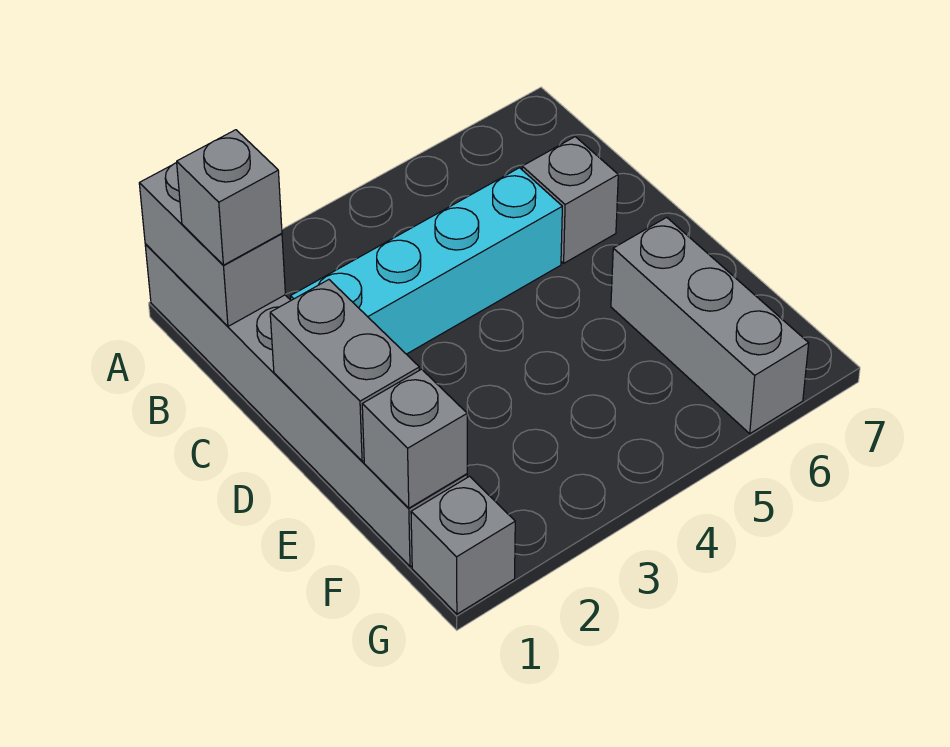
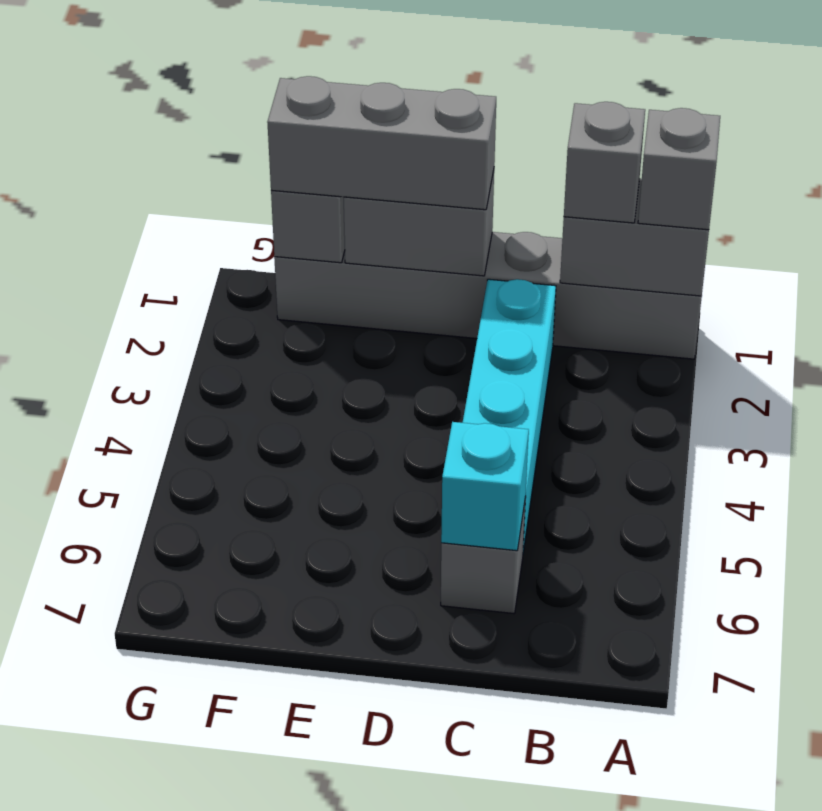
none -> cyan brick C6 level 2
grey brick E6:G6 level 1 -> grey brick D1:F1 level 3
grey brick G1 level 1 -> grey brick A1 level 3

